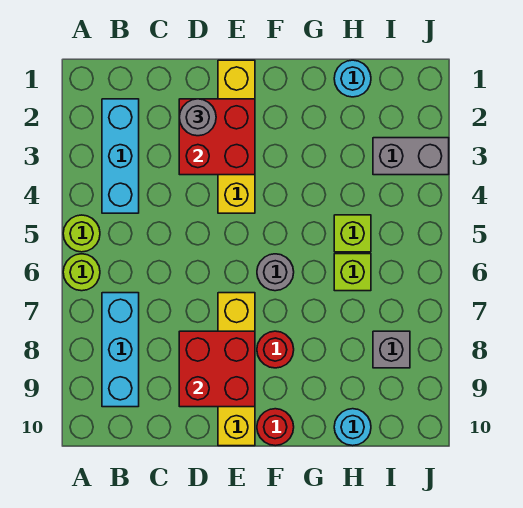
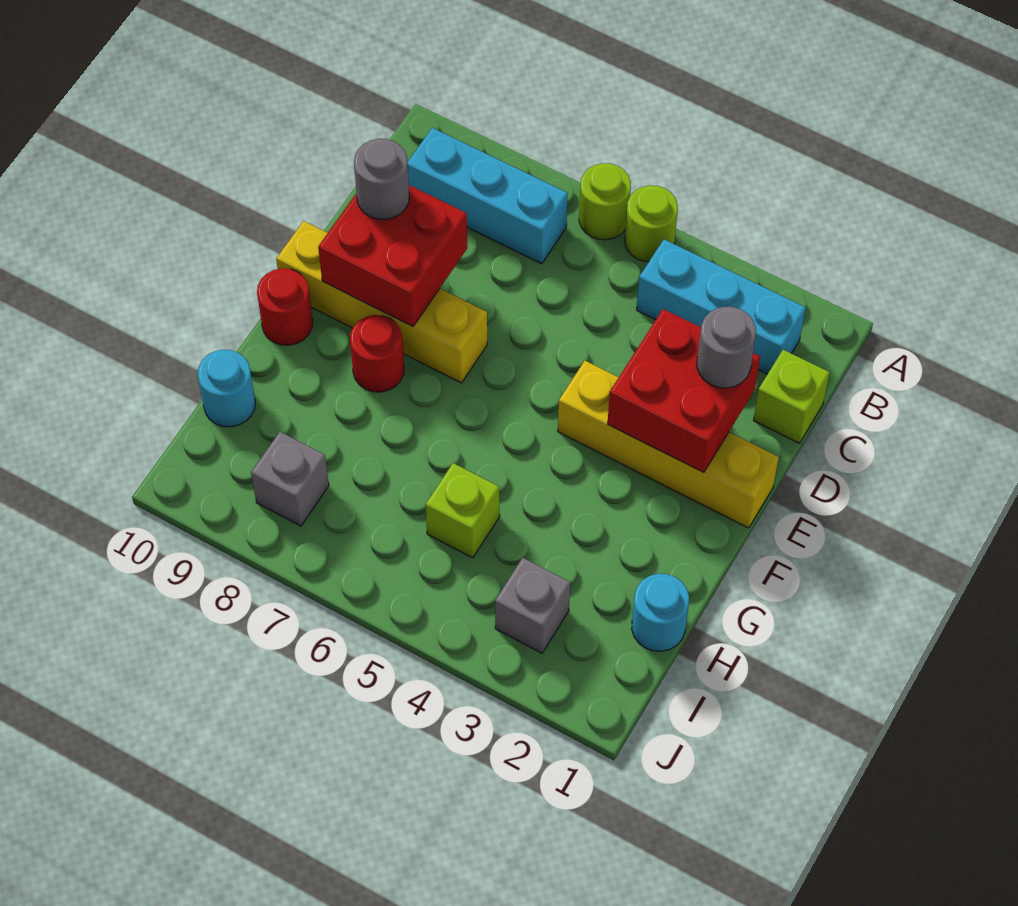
grey round brick F6 level 1 -> grey round brick D9 level 3
lime brick H6 level 1 -> lime brick C1 level 1
grey brick I3:J3 level 1 -> grey brick I3 level 1

